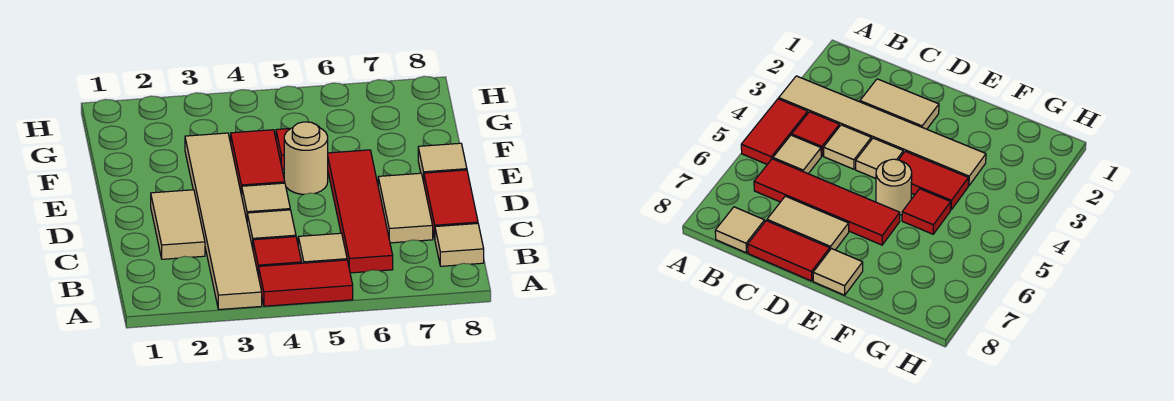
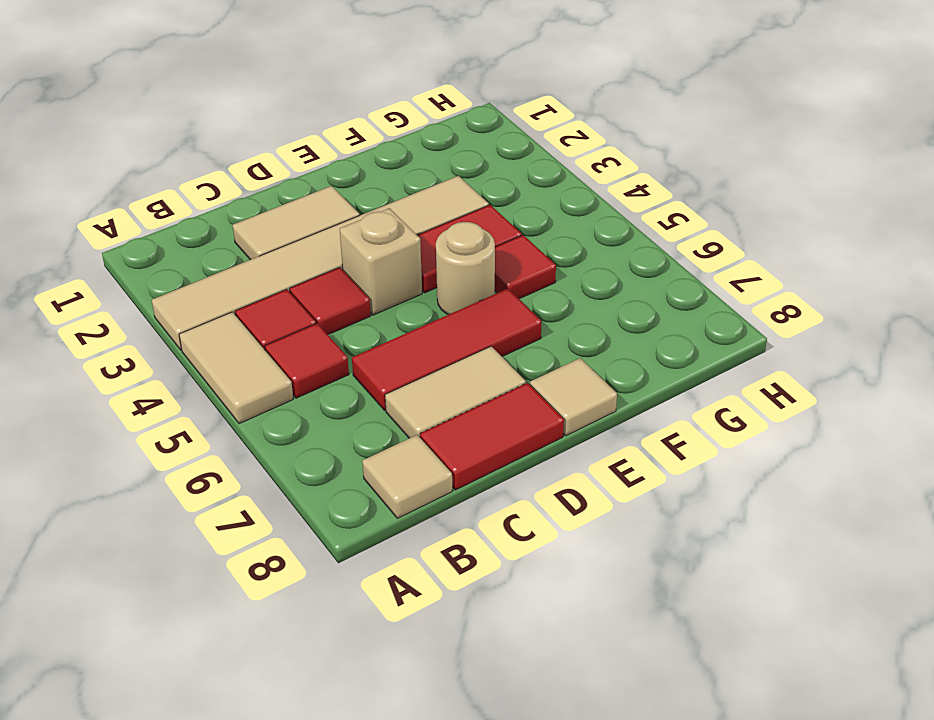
red tile A4:A5 level 1 -> tan tile A4:A5 level 1
tan tile B5 level 1 -> red tile B5 level 1
red tile B6:E6 level 1 -> red tile C6:E6 level 1
tan tile C4 level 1 -> red tile C4 level 1
tan tile D4 level 1 -> tan brick D4 level 1

